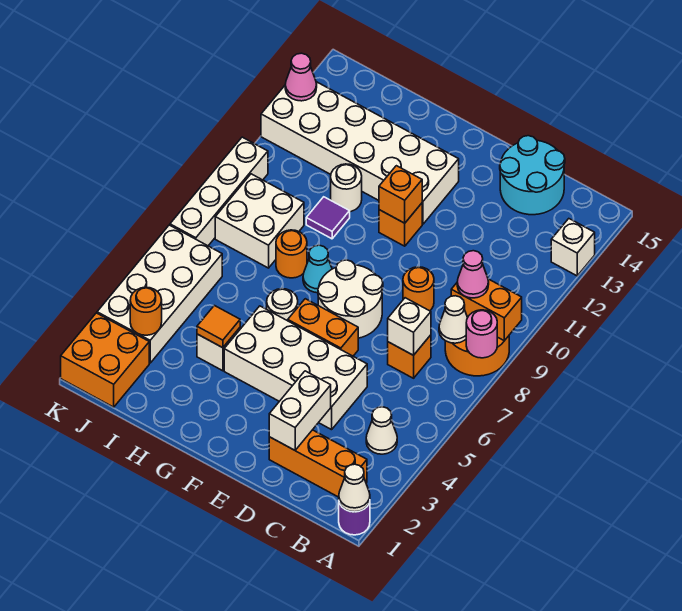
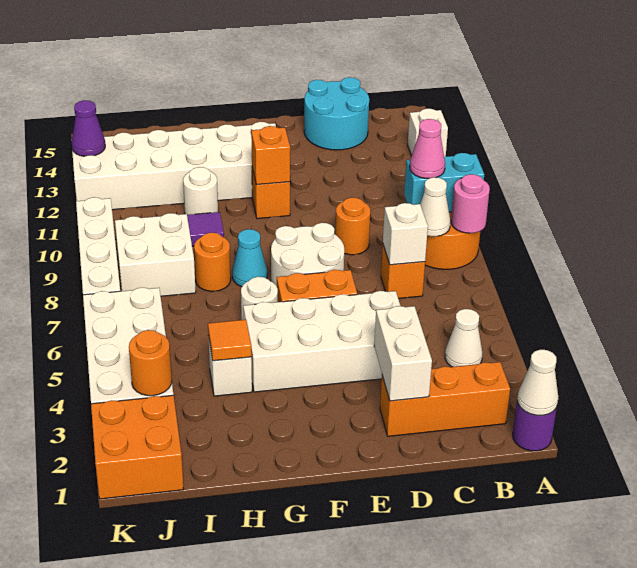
orange brick A9:B9 level 2 -> cyan brick A9:B9 level 2
pink cone K13 level 2 -> purple cone K13 level 2

